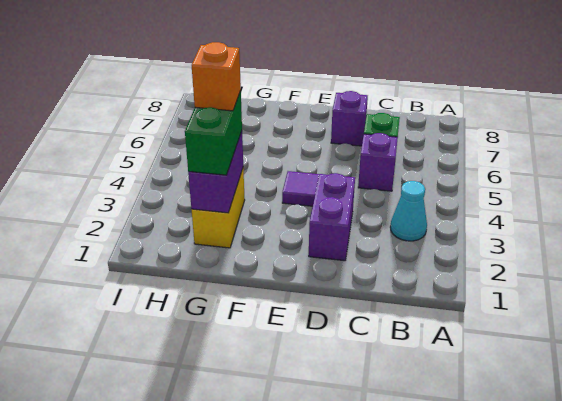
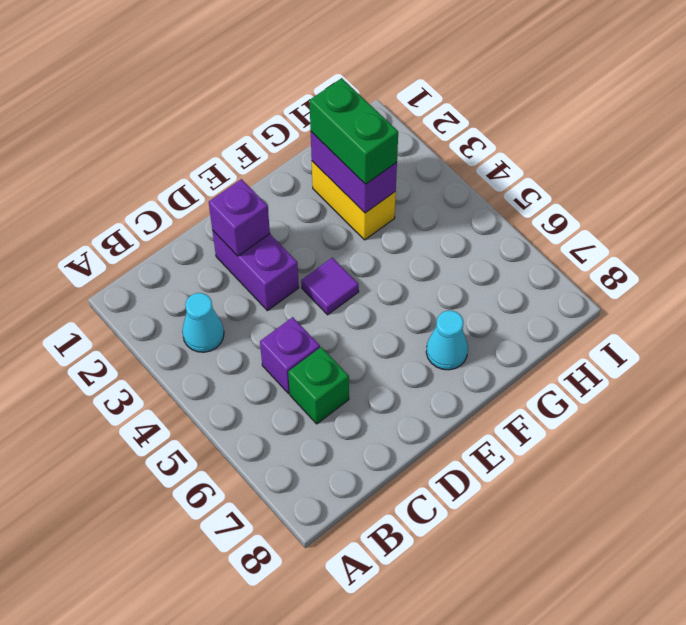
purple brick D7 level 1 -> purple brick D2 level 2
none -> cyan cone F7 level 1
orange brick G3 level 4 -> none

